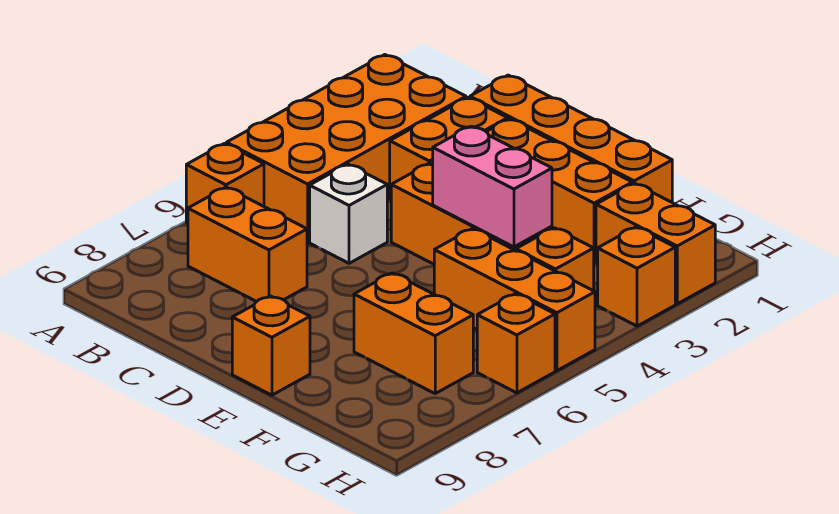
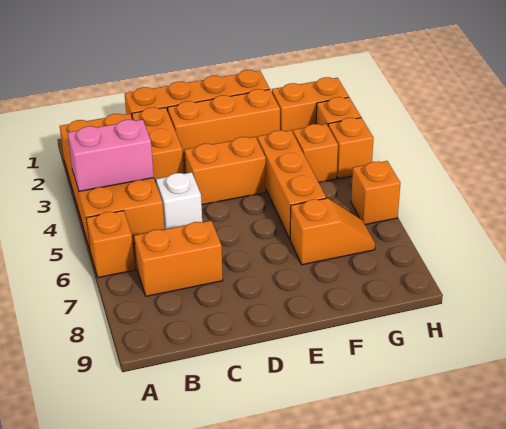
pink brick E4:F4 level 2 -> pink brick A4:B4 level 2
orange brick E9 level 1 -> orange brick H4 level 1
orange brick F5:H5 level 1 -> orange brick F4:F6 level 1
orange brick F7:G7 level 1 -> orange slope F7:G7 level 1 top F

